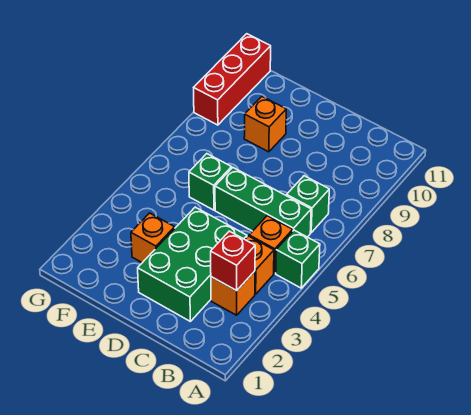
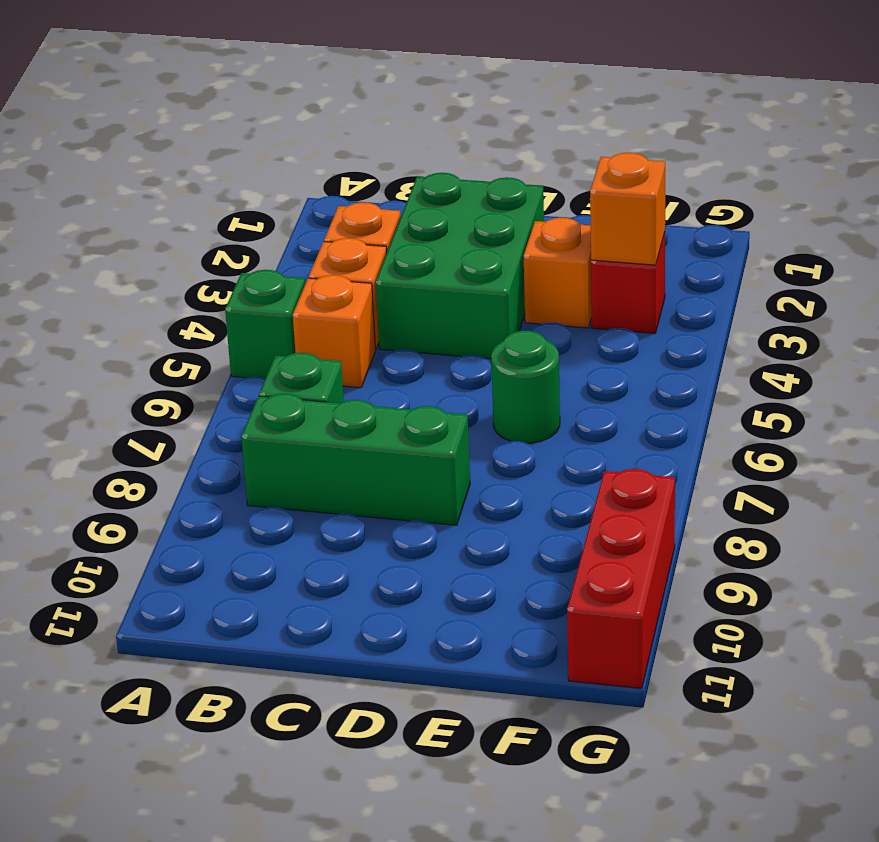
red brick B3 level 2 -> red brick F3 level 1
green brick B6:D6 level 1 -> green brick B8:D8 level 1
green brick E6 level 1 -> green round brick E6 level 1
orange brick E9 level 1 -> orange brick F3 level 2

